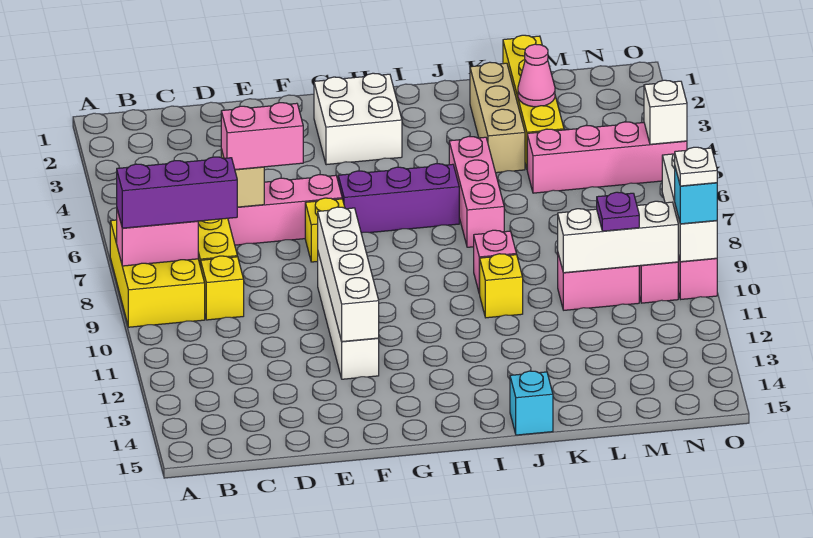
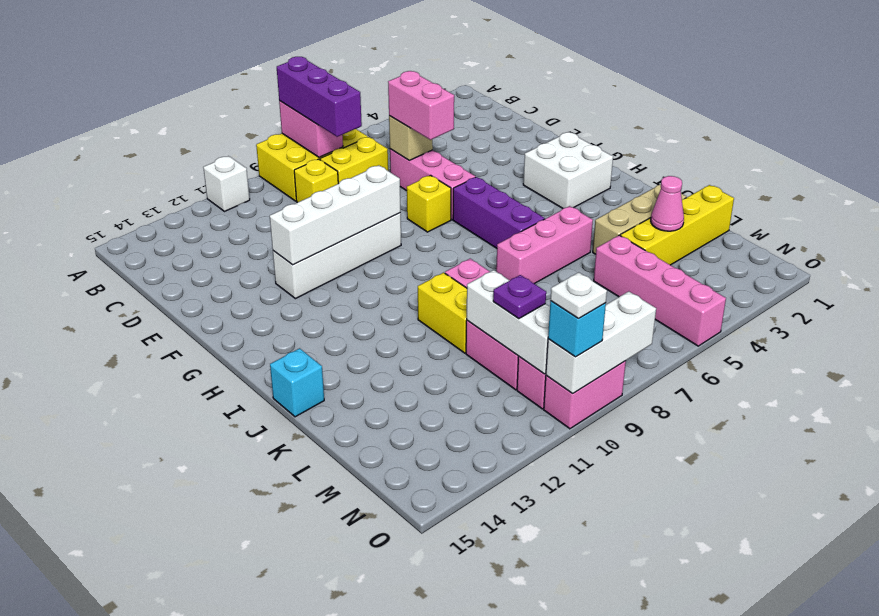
yellow brick J10 level 1 -> yellow brick J10:K10 level 1
white brick O5 level 2 -> white brick A11 level 1

